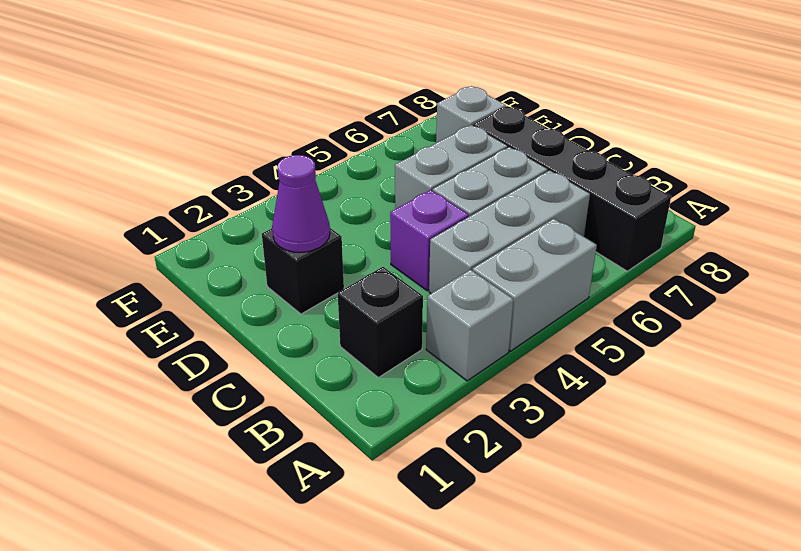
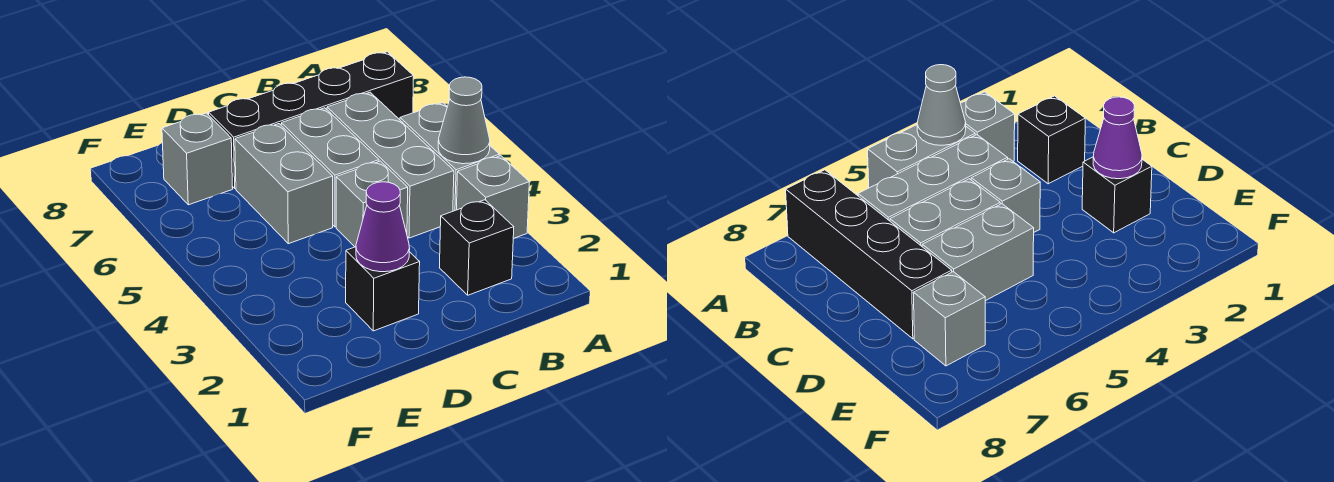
none -> grey cone A4 level 2
purple brick C4 level 1 -> grey brick C4 level 1

